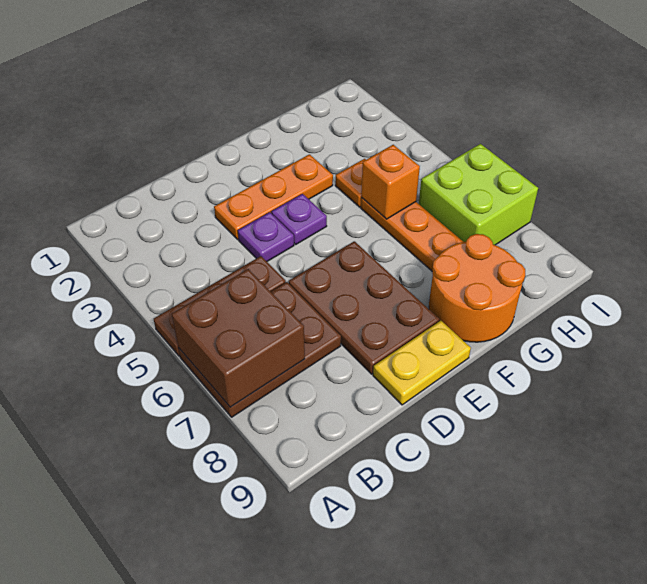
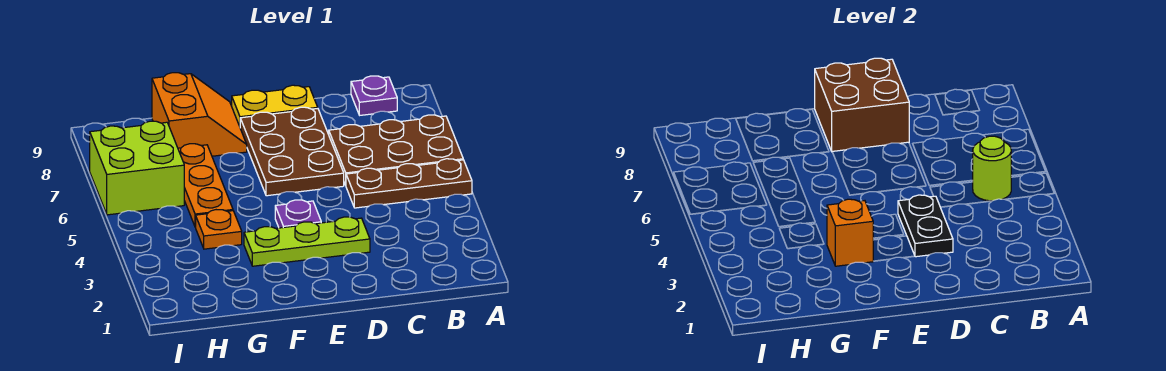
brown brick A6:B7 level 2 -> brown brick D8:E9 level 2
none -> lime round brick B5 level 2
orange plate D3:F3 level 1 -> lime plate D3:F3 level 1
none -> black plate D3:D4 level 2
purple plate D4 level 1 -> purple plate B9 level 1
orange round brick F8:G9 level 1 -> orange slope F8:G9 level 1 top G
orange brick G5 level 2 -> orange brick F3 level 2

